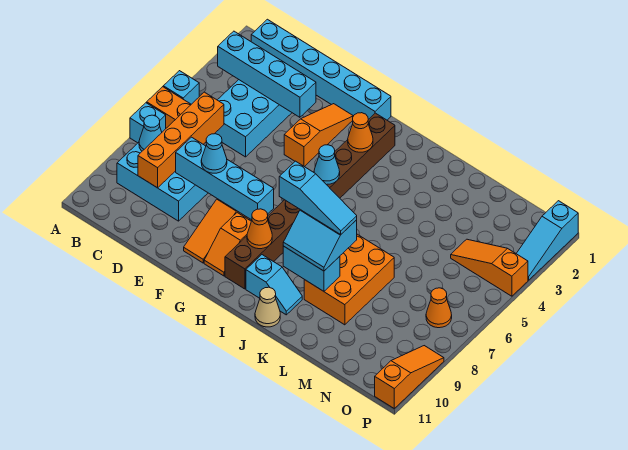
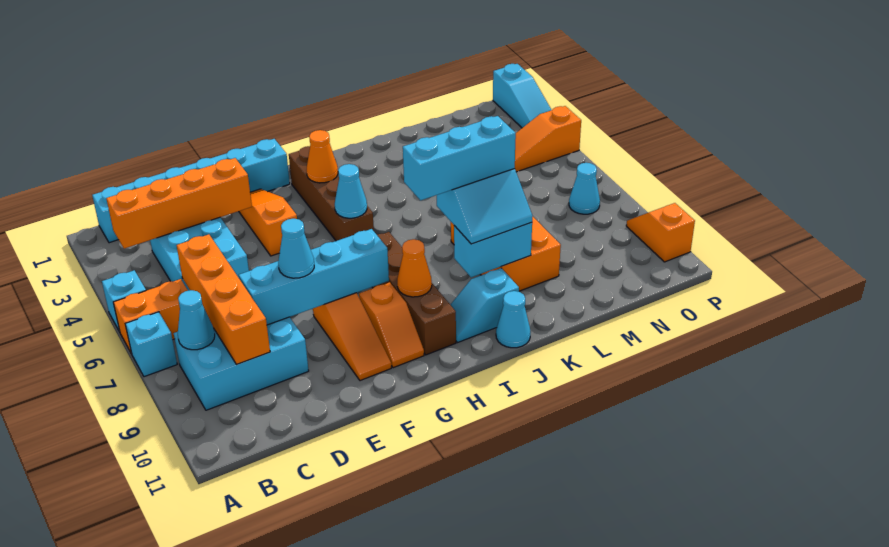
cyan brick B3:E3 level 2 -> orange brick B3:E3 level 2
cyan slope I8:K8 level 4 top I -> cyan brick I8:K8 level 4
cyan slope I10:J10 level 1 top I -> cyan slope I10:J10 level 1 top J
tan cone J11 level 1 -> cyan cone J11 level 1
orange cone O7 level 1 -> cyan cone O7 level 1
orange slope P9:P11 level 1 top 11 -> orange slope P9:P10 level 1 top 10

